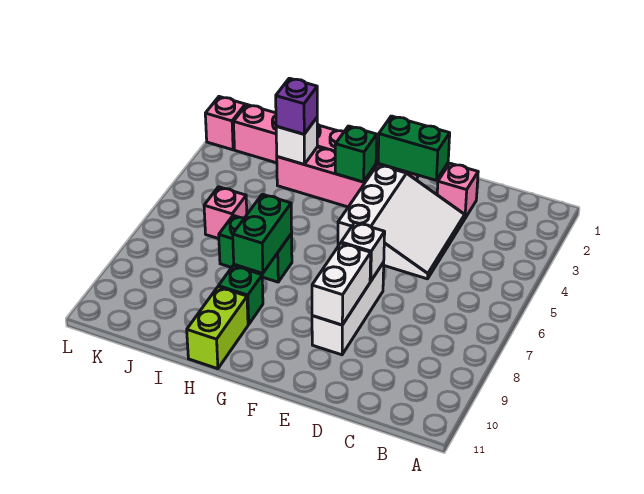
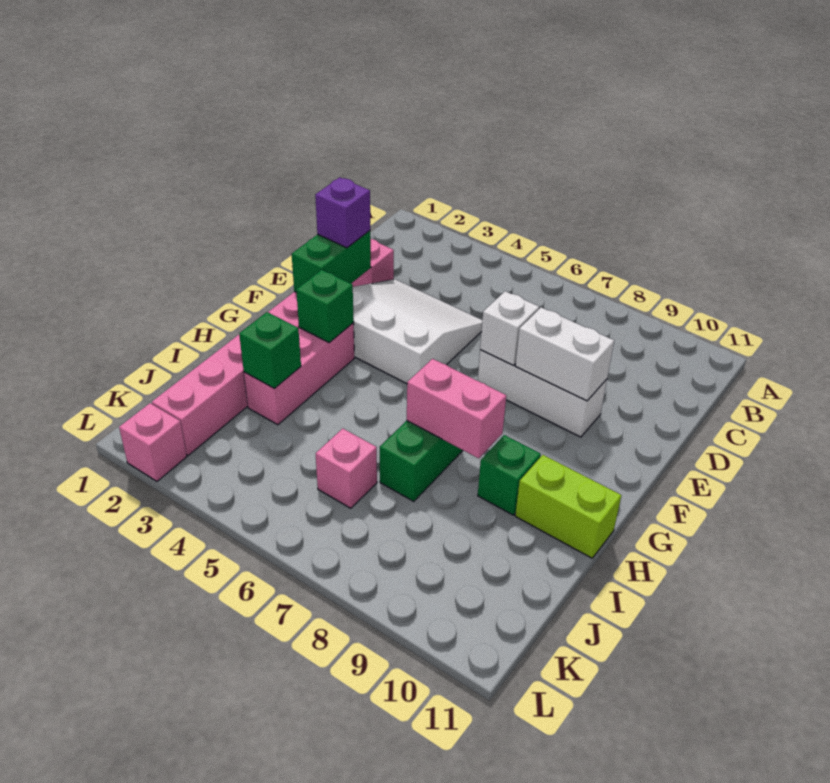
green brick H7:H8 level 2 -> pink brick H7:H8 level 2
white brick I3 level 2 -> green brick I3 level 2
purple brick I3 level 3 -> purple brick E2 level 3

